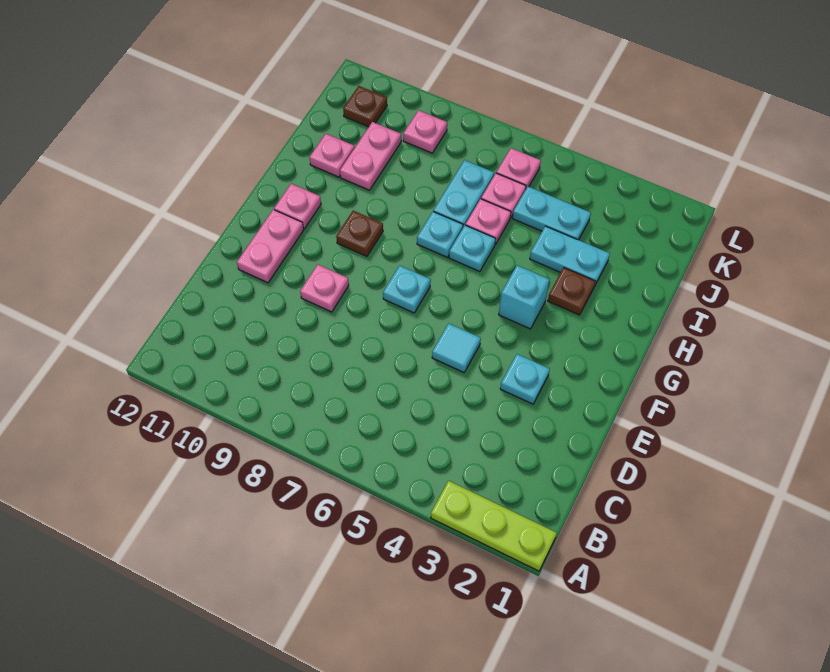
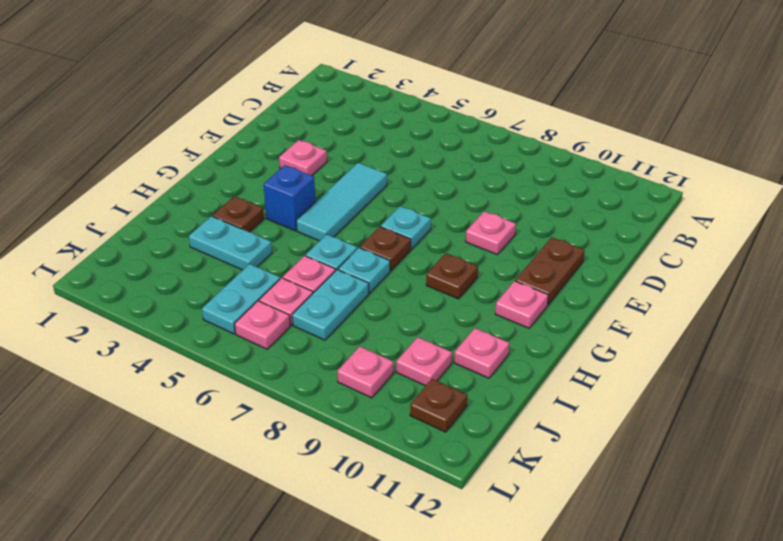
lime plate A1:A3 level 1 -> none
cyan plate E3 level 1 -> pink plate E3 level 1
cyan tile E5 level 1 -> cyan tile E5:G5 level 1
pink plate E11:F11 level 1 -> brown plate E11:F11 level 1
cyan brick G4 level 1 -> blue brick G4 level 1
none -> brown plate G7 level 1
pink plate I10:J10 level 1 -> pink plate J10 level 1
cyan plate J4:J5 level 1 -> cyan plate J5:K5 level 1

